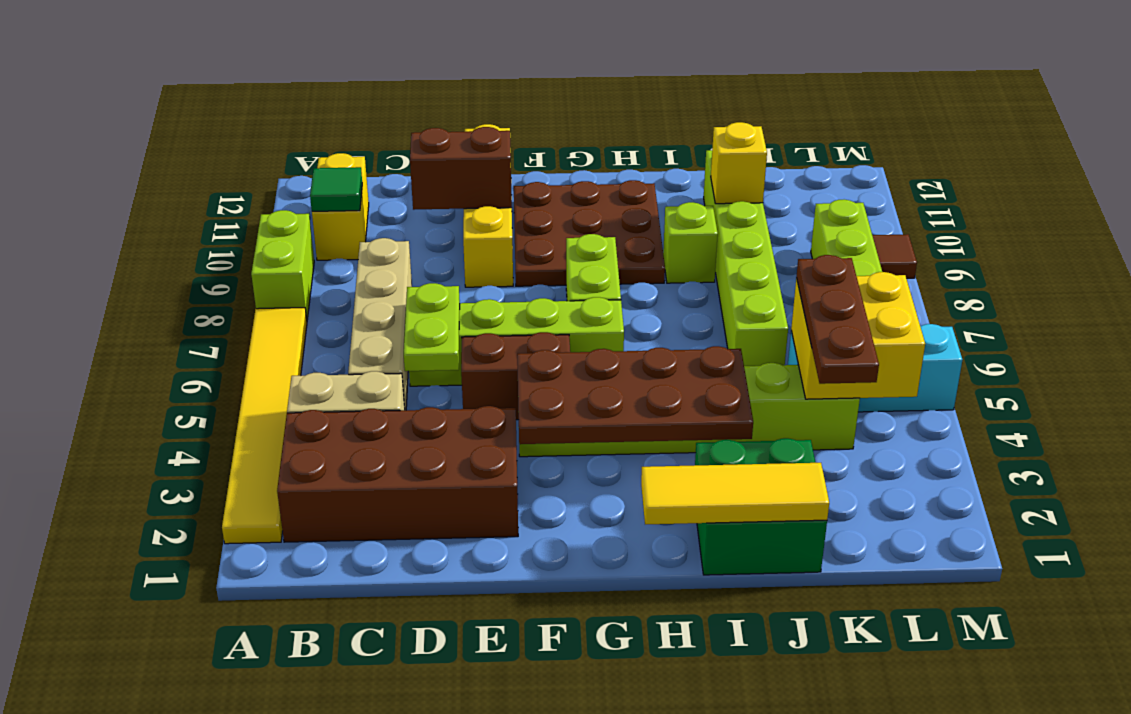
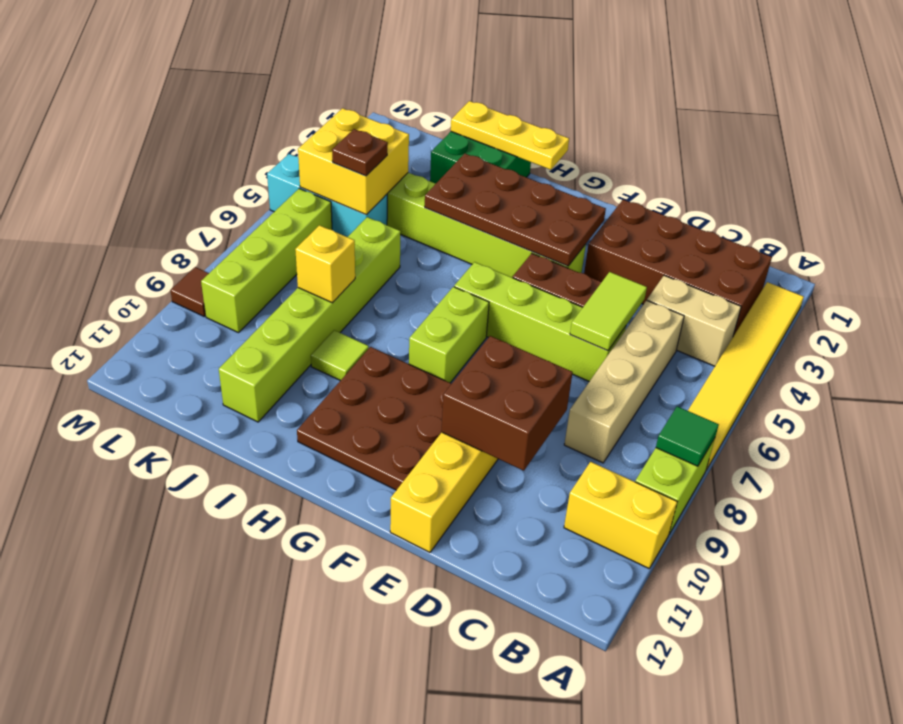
yellow brick B10:B11 level 1 -> yellow brick A10:B10 level 1
green tile B10 level 2 -> green tile A8 level 2
lime plate D5:D6 level 2 -> lime tile D5:D6 level 2
brown brick D10:E10 level 2 -> brown brick D9:E10 level 2
yellow tile H1:J1 level 2 -> yellow plate H1:J1 level 2
lime brick I9 level 1 -> lime tile I9 level 1
yellow brick J10 level 2 -> yellow brick J8 level 2
brown plate K3:K5 level 3 -> brown plate K5 level 3

